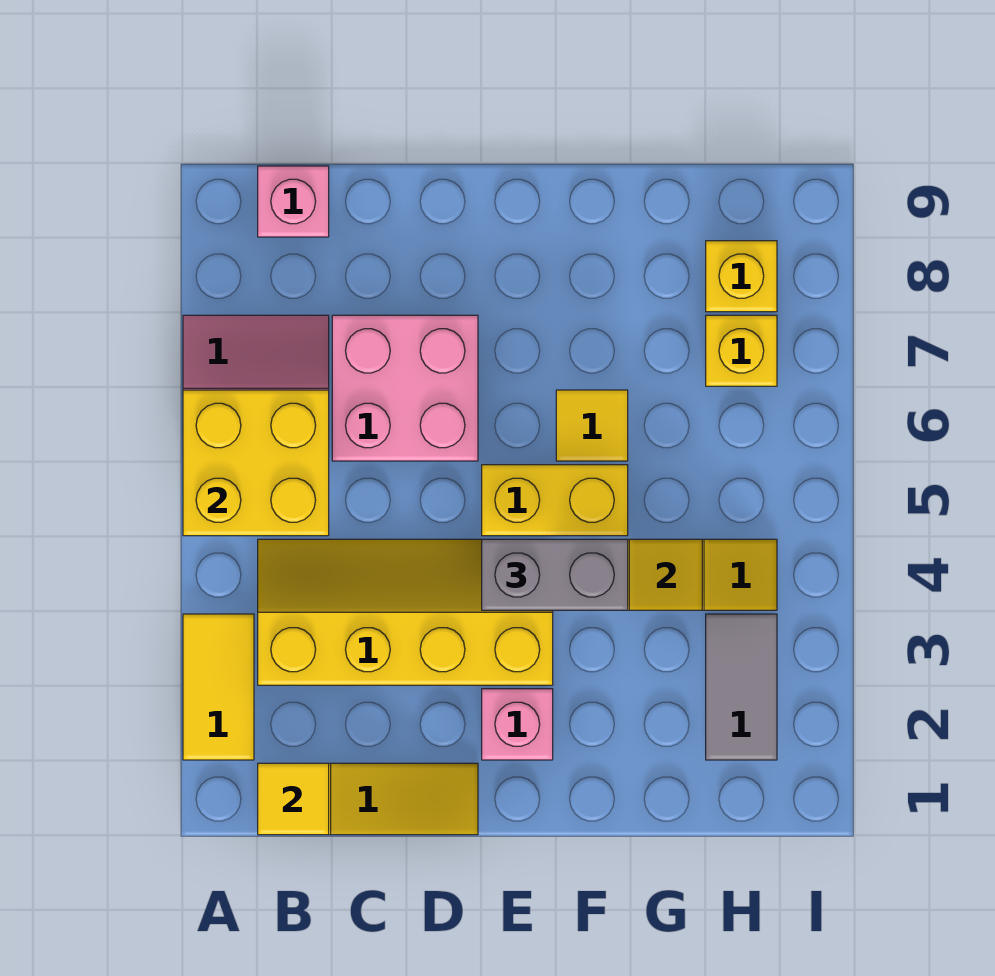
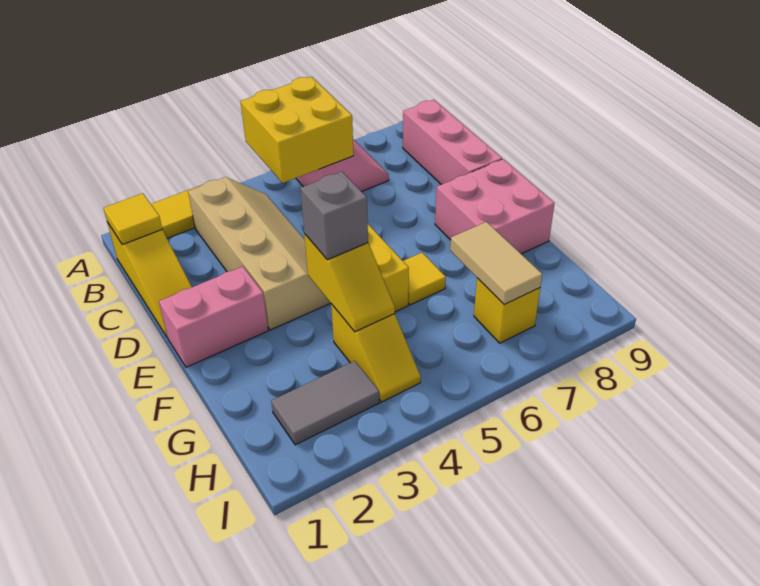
yellow slope B3:E4 level 1 top 3 -> tan slope B3:E4 level 1 top 3
pink brick B9 level 1 -> pink brick B9:D9 level 1
pink brick C6:D7 level 1 -> pink brick E8:F9 level 1
pink brick E2 level 1 -> pink brick E1:E2 level 1
grey brick E4:F4 level 3 -> grey brick F4 level 3
none -> tan tile G7:H7 level 2
yellow brick H8 level 1 -> none

